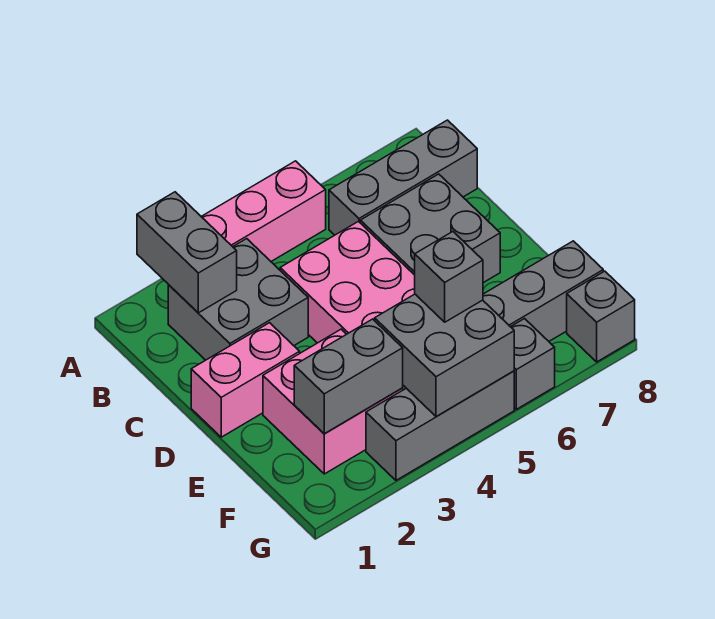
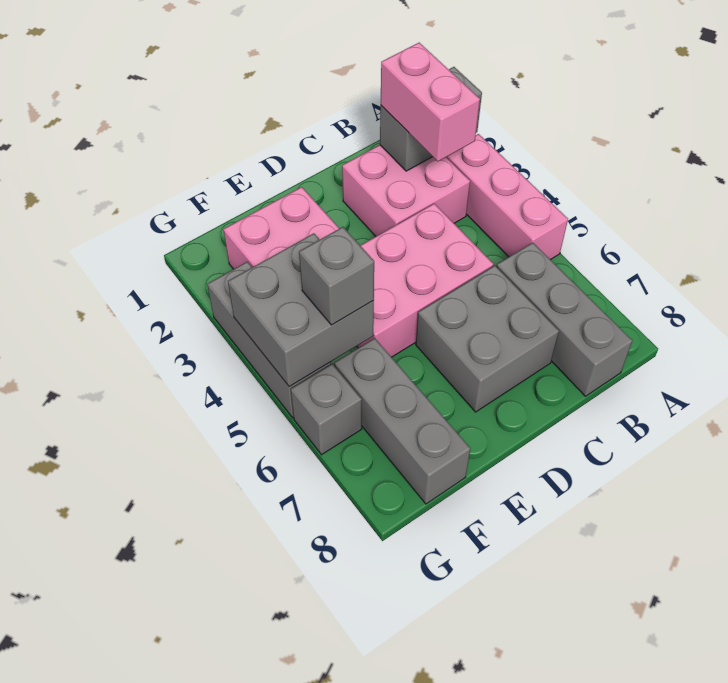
grey brick B2:C3 level 1 -> pink brick B2:C3 level 1
pink brick D1:D2 level 1 -> pink brick B2:B3 level 3
grey brick F2:F3 level 2 -> none
grey brick G8 level 1 -> none

